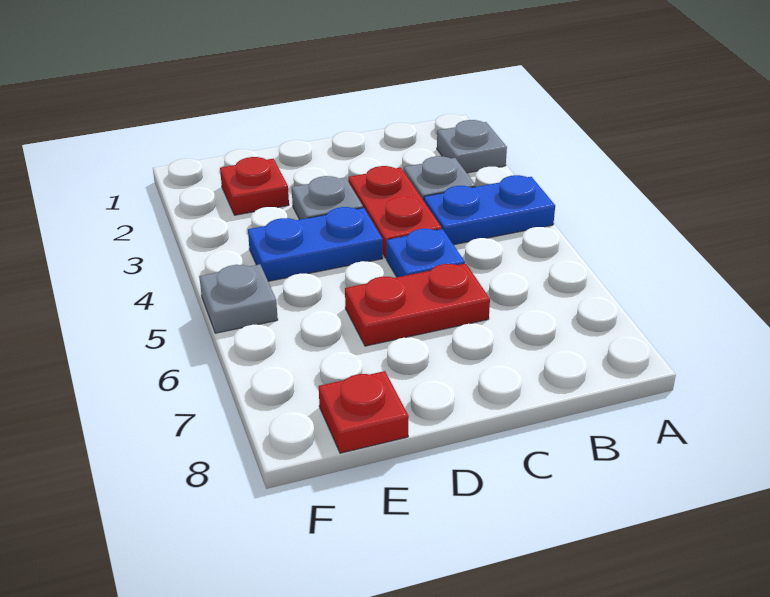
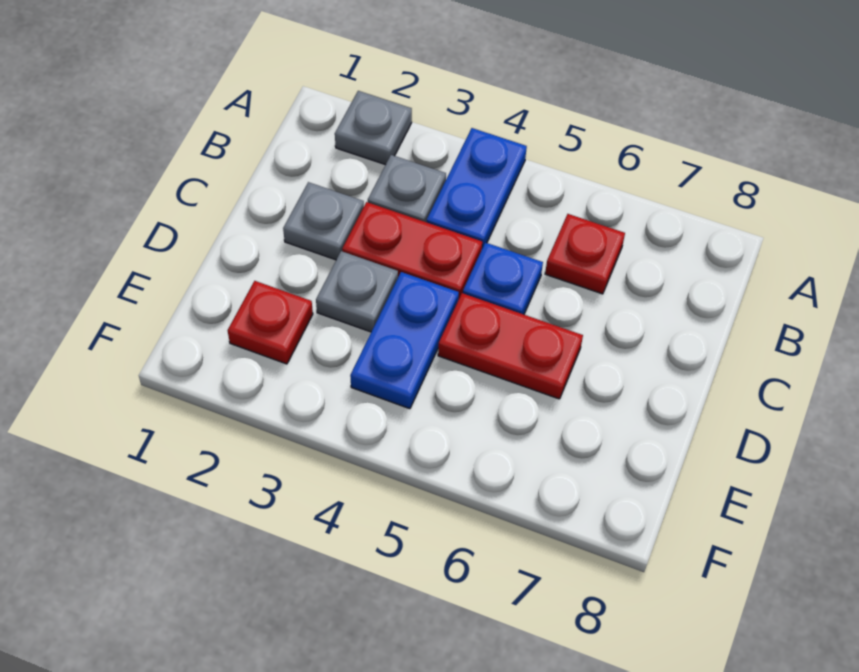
red plate C6:D6 level 1 -> red plate D5:D6 level 1
red plate E8 level 1 -> red plate B6 level 1
grey plate F5 level 1 -> grey plate C2 level 1

